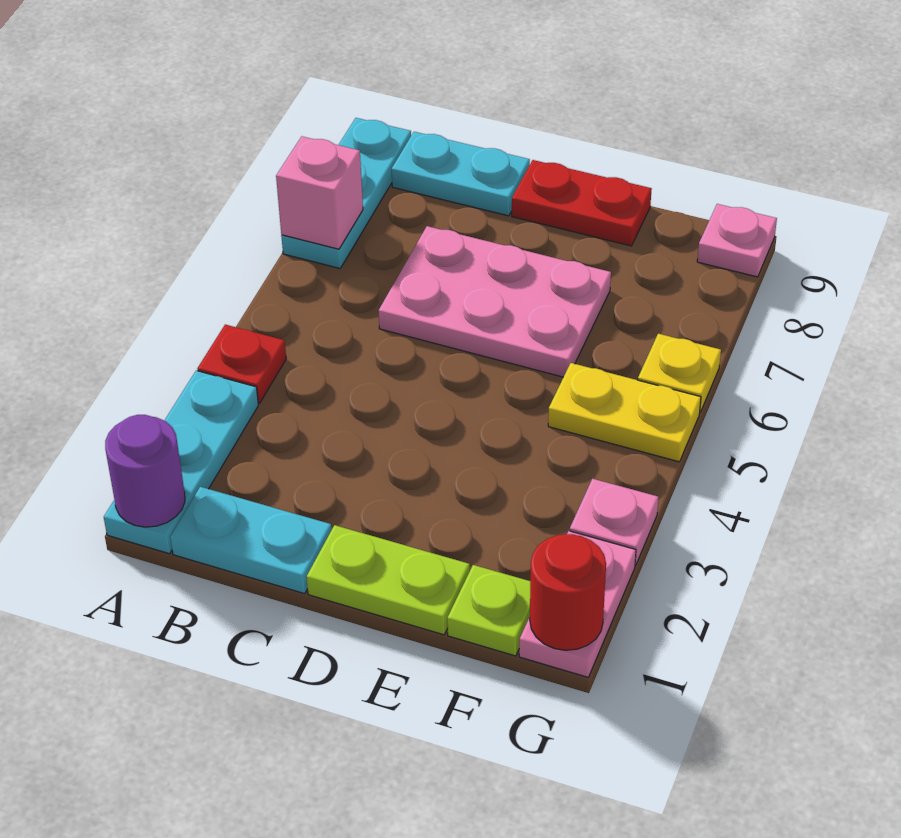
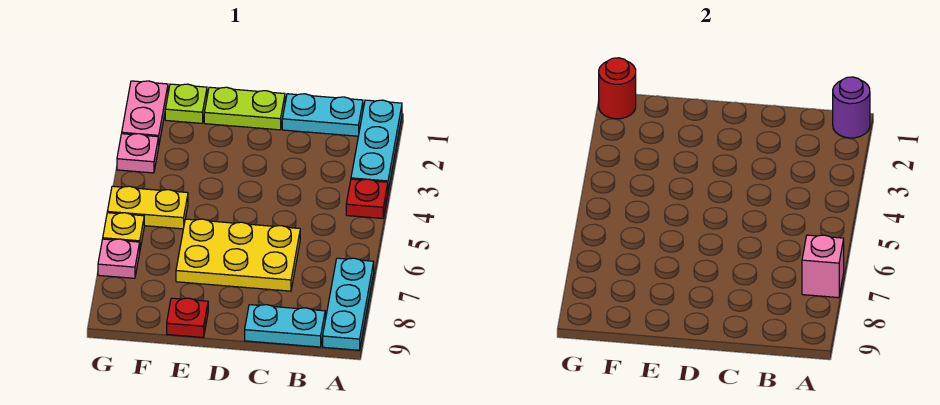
pink plate C6:E7 level 1 -> yellow plate C6:E7 level 1
red plate D9:E9 level 1 -> red plate E9 level 1
pink plate G9 level 1 -> pink plate G7 level 1

